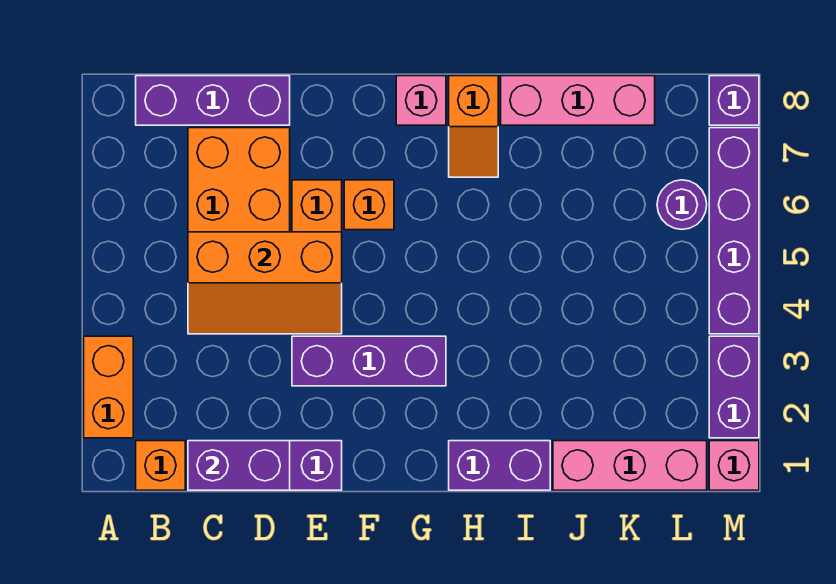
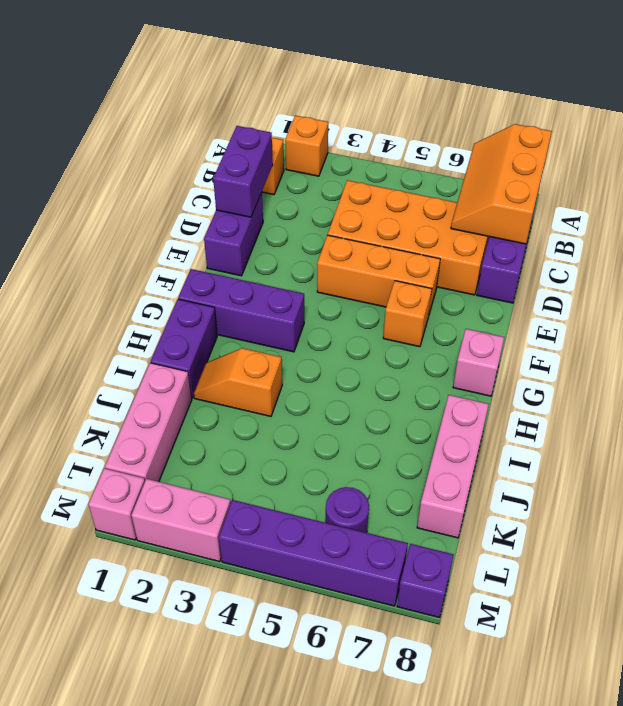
orange brick A2:A3 level 1 -> orange brick A2 level 1
orange slope C4:E5 level 2 top 5 -> orange slope A7:C8 level 2 top 8
purple brick E3:G3 level 1 -> purple brick G1:G3 level 1
orange slope H7:H8 level 1 top 8 -> orange slope I2:I3 level 1 top 3
purple brick M2:M3 level 1 -> pink brick M2:M3 level 1

